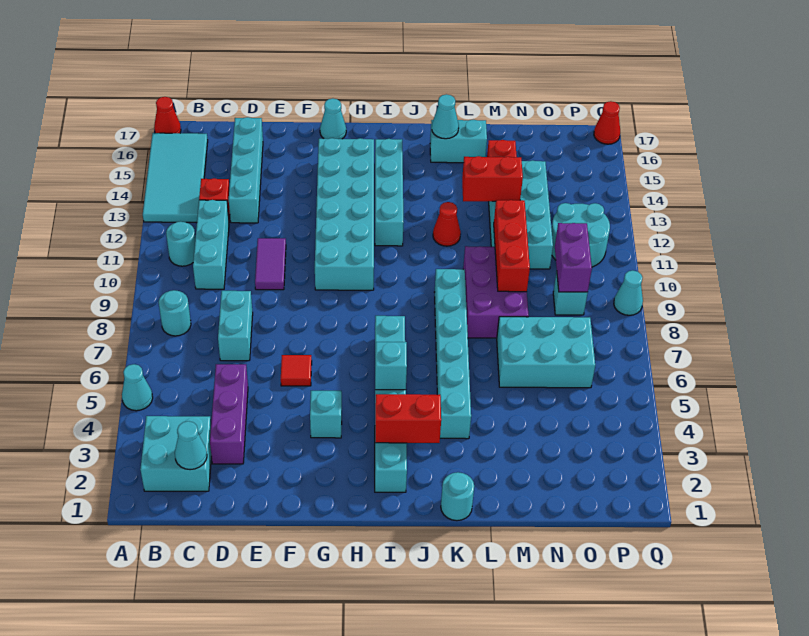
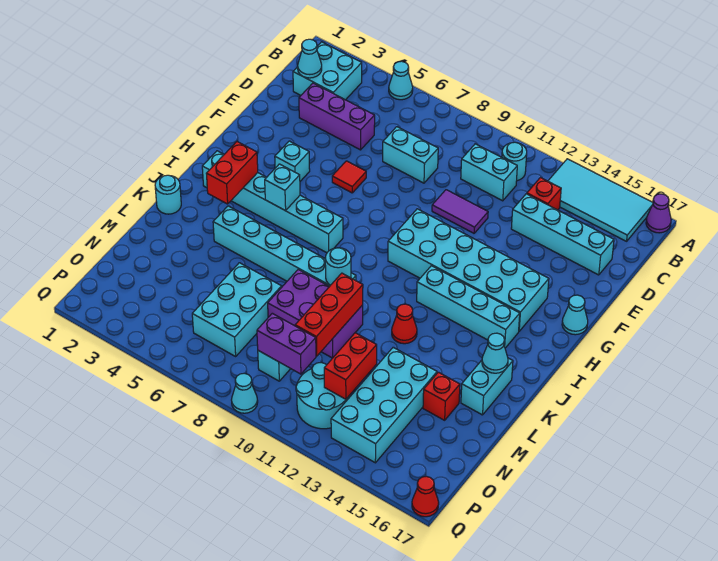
red cone A17 level 1 -> purple cone A17 level 1
cyan round brick B8 level 1 -> cyan round brick K9 level 2
cyan brick C10:C12 level 1 -> cyan brick C10:C11 level 1
red brick L13:M13 level 2 -> red brick N12:O12 level 2
red brick M9:M11 level 2 -> red brick L10:N10 level 2
cyan brick M11:N14 level 1 -> cyan brick M13:P14 level 1

